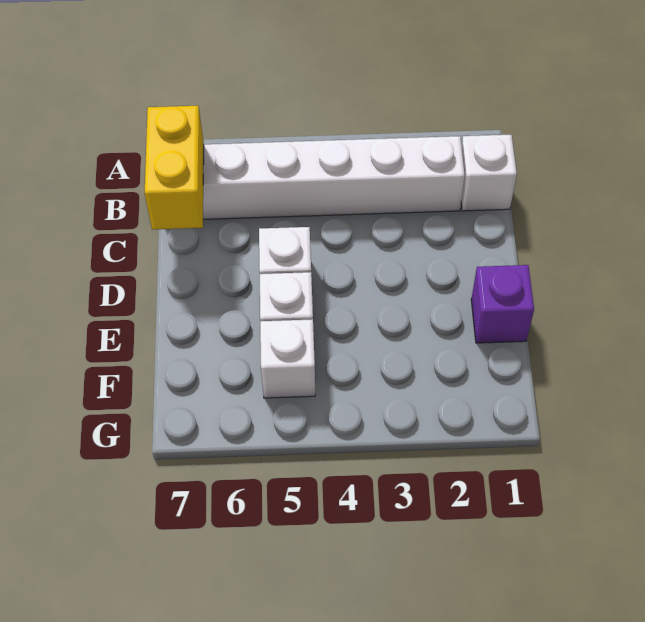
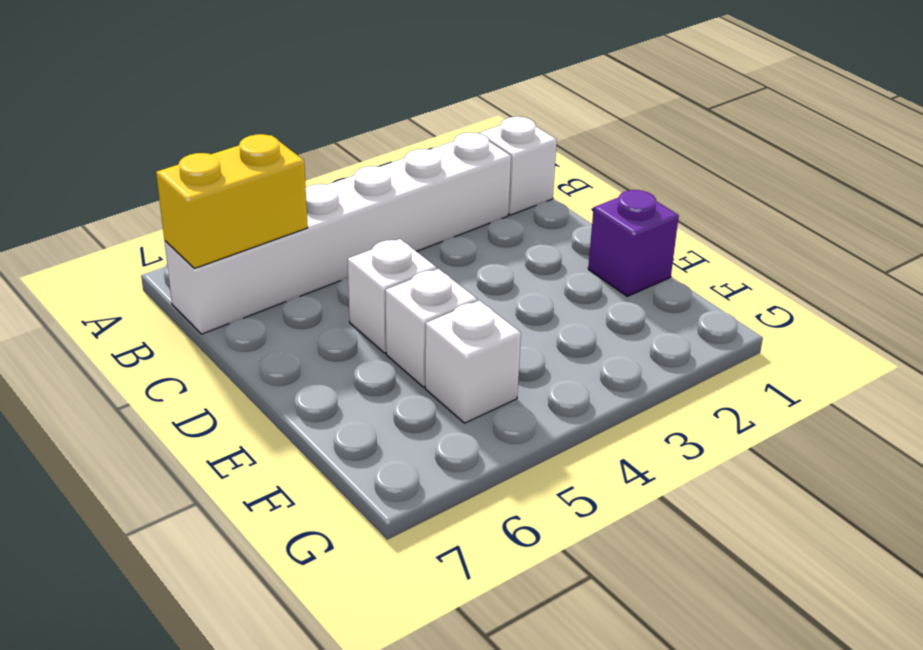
yellow brick B7:C7 level 2 -> yellow brick B6:B7 level 2

